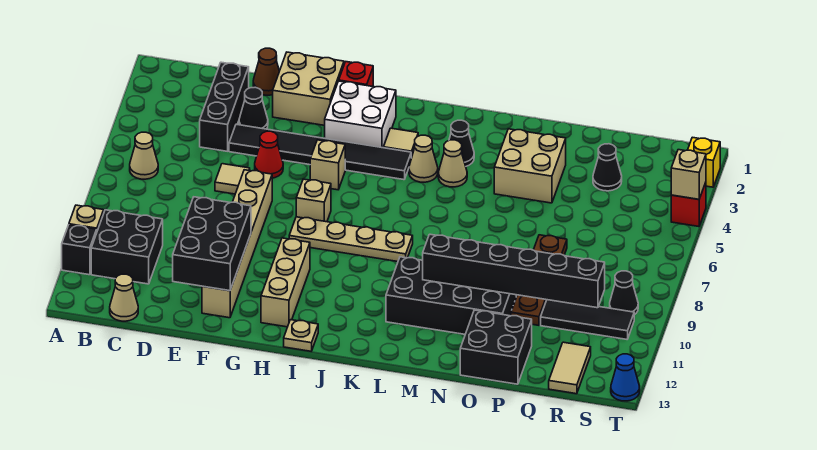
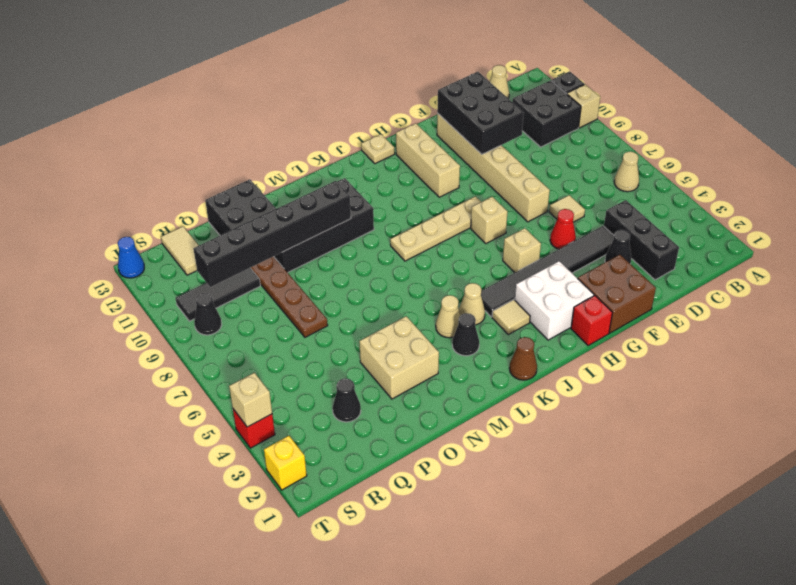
brown cone E1 level 1 -> brown cone K1 level 1
tan brick F1:G2 level 1 -> brown brick F1:G2 level 1

